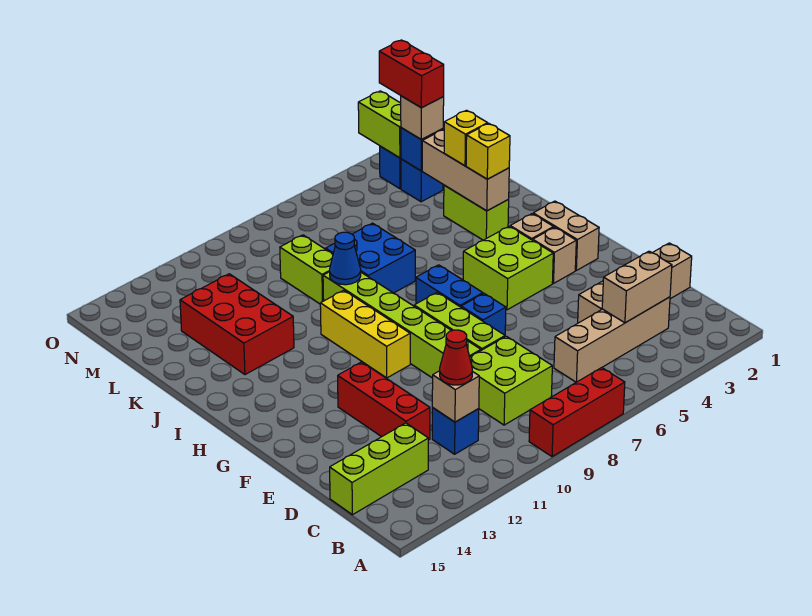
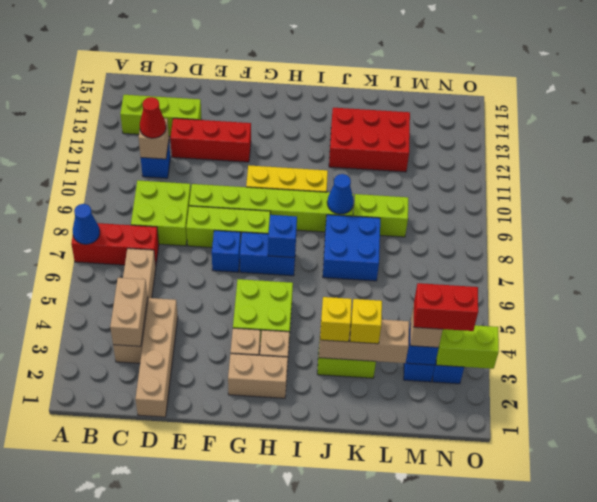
red brick A7:A9 level 1 -> red brick A7:C7 level 1
none -> blue cone A7 level 2
lime brick C13:C15 level 1 -> lime brick B13:D13 level 1
none -> blue brick H7 level 2

